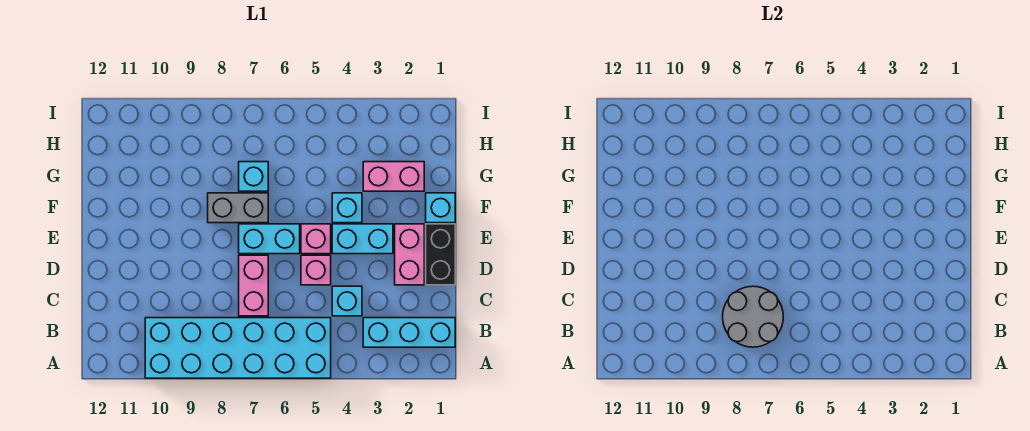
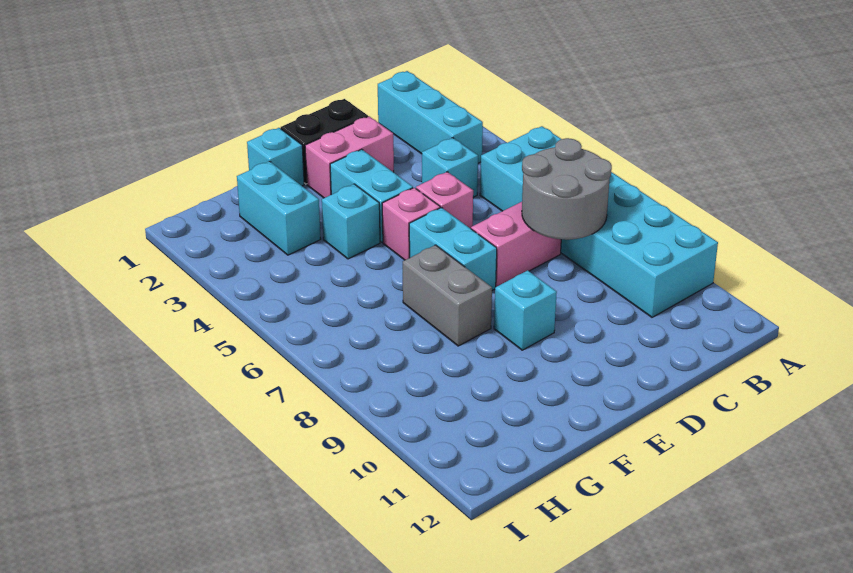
pink brick G2:G3 level 1 -> cyan brick G2:G3 level 1
cyan brick G7 level 1 -> cyan brick E9 level 1

